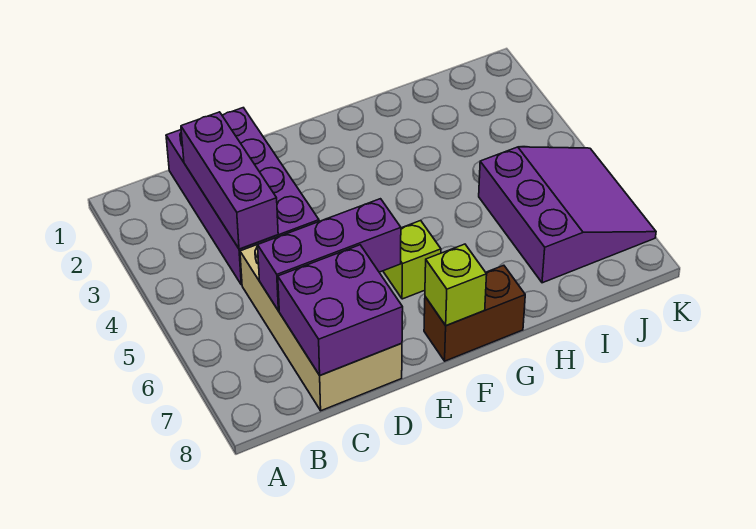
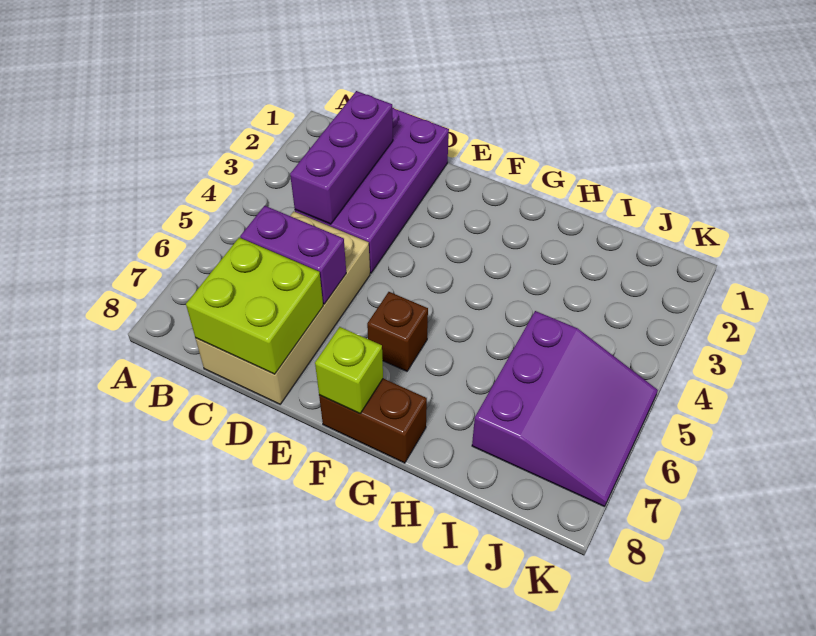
purple brick C6:E6 level 2 -> purple brick C6:D6 level 2
purple brick C7:D8 level 2 -> lime brick C7:D8 level 2
lime brick F6 level 1 -> brown brick F6 level 1

